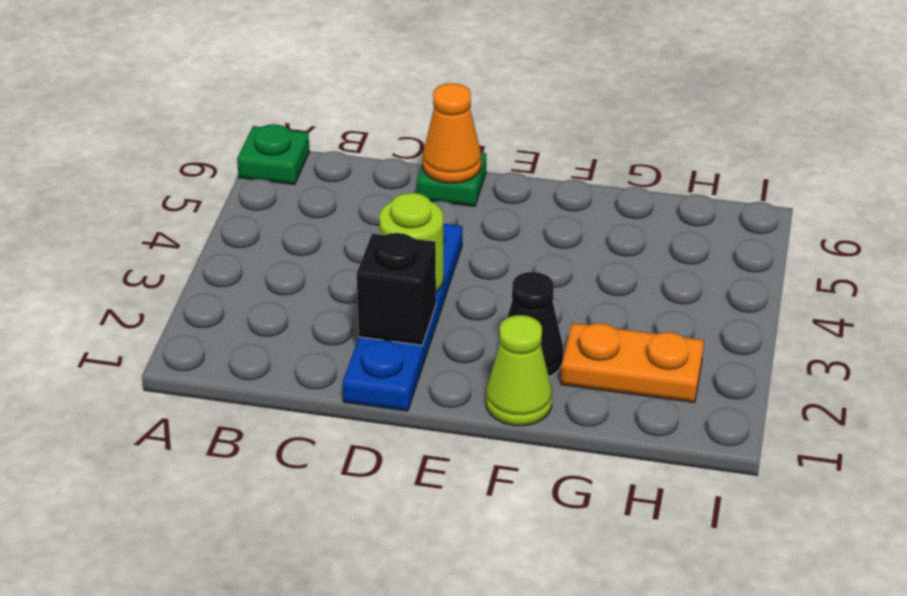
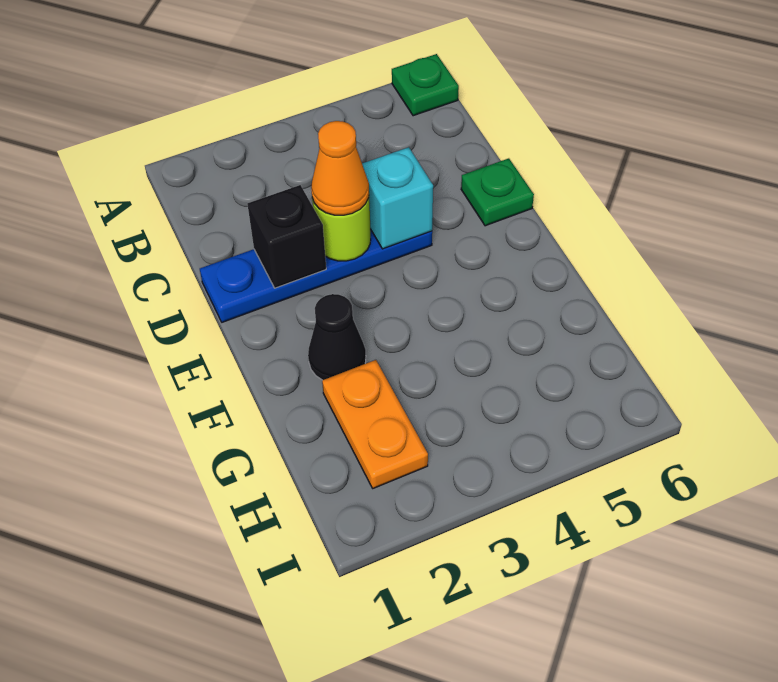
none -> cyan brick D4 level 2
orange cone D6 level 2 -> orange cone D3 level 3
lime cone F1 level 1 -> none

